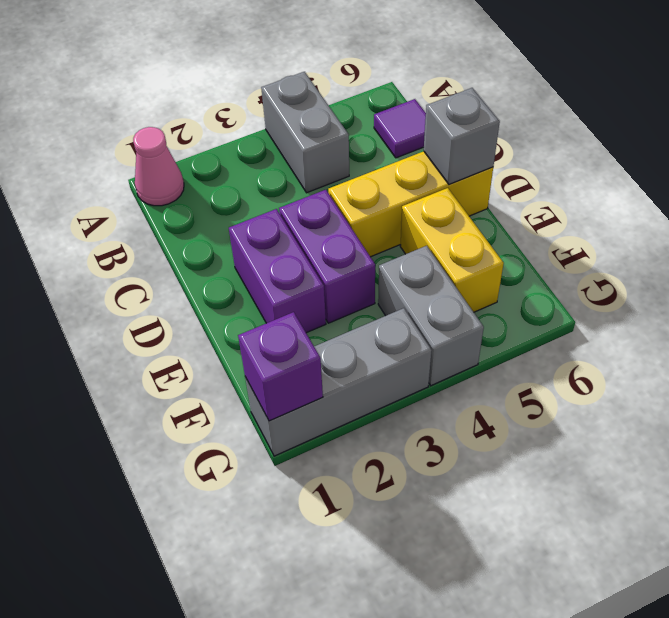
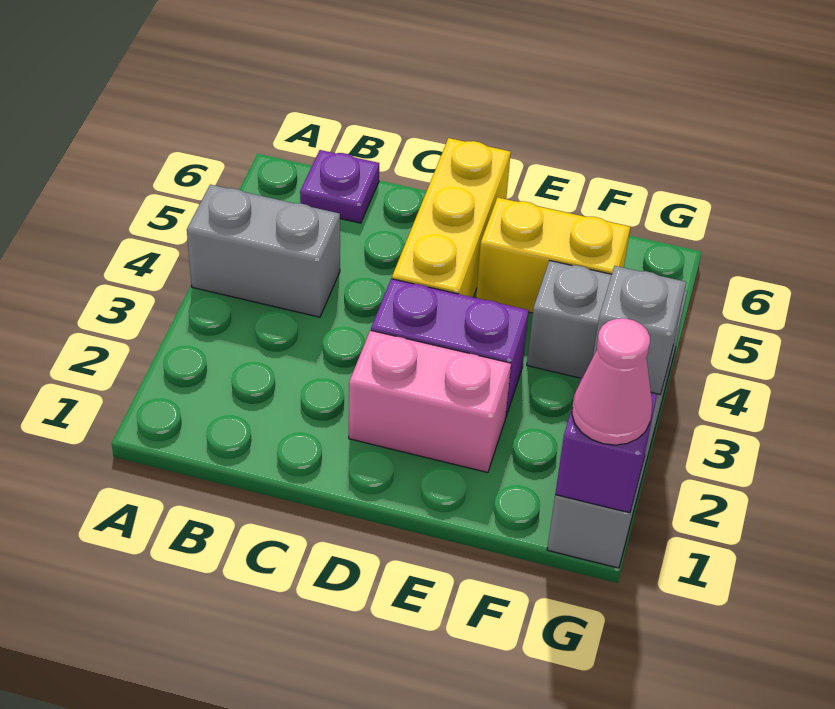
pink cone A1 level 1 -> pink cone G1 level 3
purple tile B6 level 1 -> purple plate B6 level 1
purple brick D2:E2 level 1 -> pink brick D2:E2 level 1
grey brick D6 level 2 -> grey brick G3 level 2

